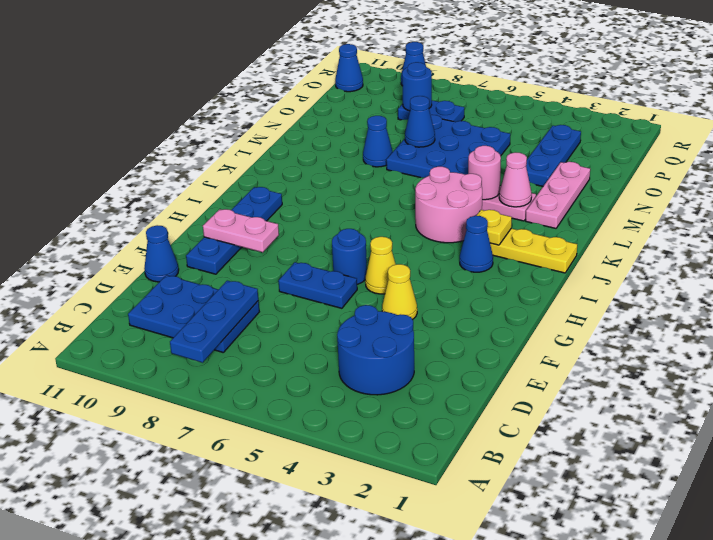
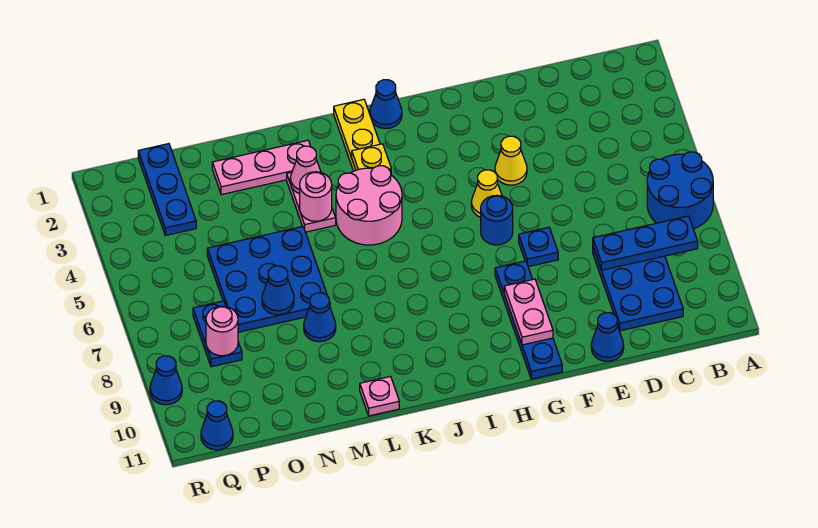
blue round brick C3:D4 level 1 -> blue round brick A6:B7 level 1
blue plate F6:F7 level 1 -> blue plate F7 level 1
blue plate F10:I10 level 1 -> blue plate G8:G11 level 1
blue cone I3 level 1 -> blue cone I1 level 1
none -> pink plate L11 level 1
blue plate N3:P3 level 1 -> blue plate P1:P3 level 1
blue round brick P8 level 2 -> pink round brick P8 level 2

